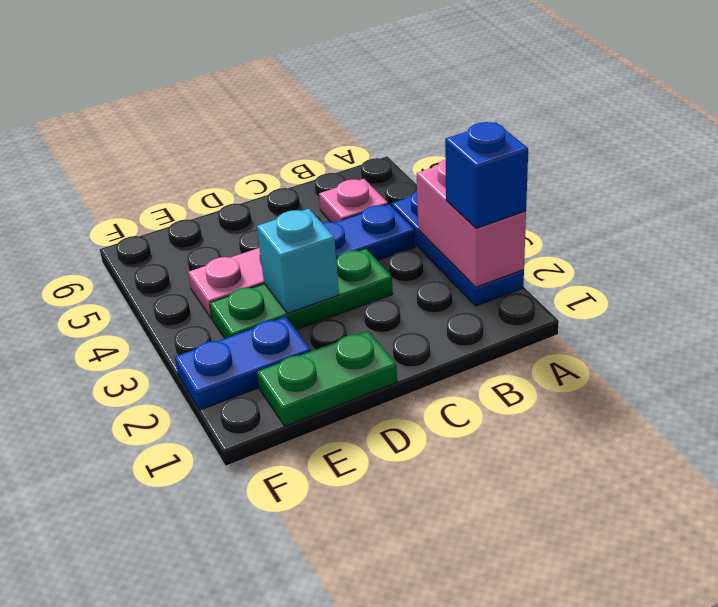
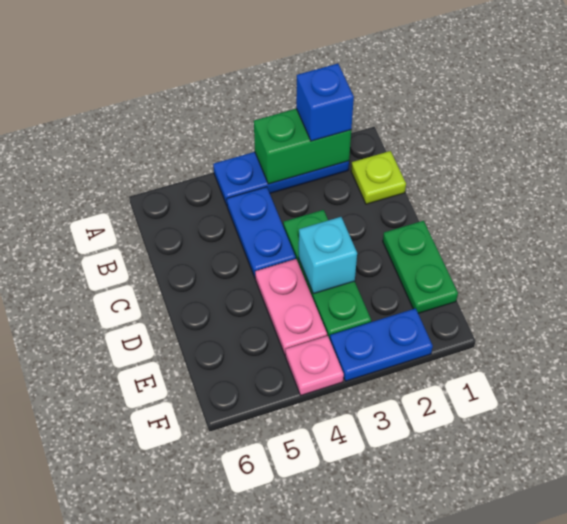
pink brick A2:A3 level 2 -> green brick A2:A3 level 2
none -> lime plate B1 level 1
pink plate B5 level 1 -> pink plate F4 level 1
blue plate E2:F2 level 1 -> blue plate F2:F3 level 1

